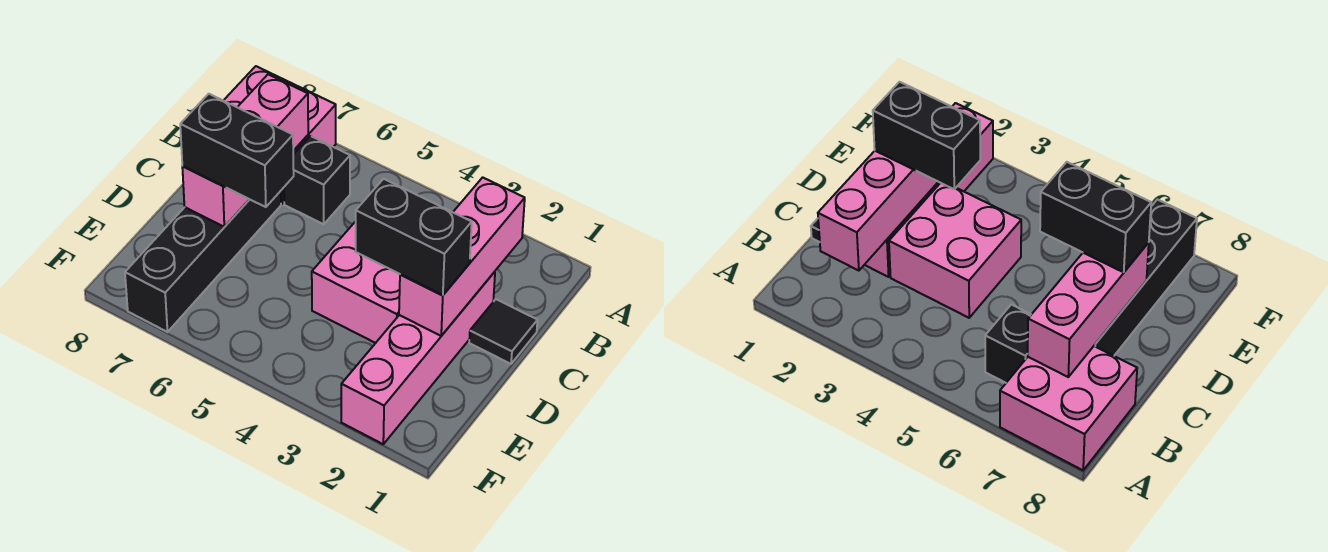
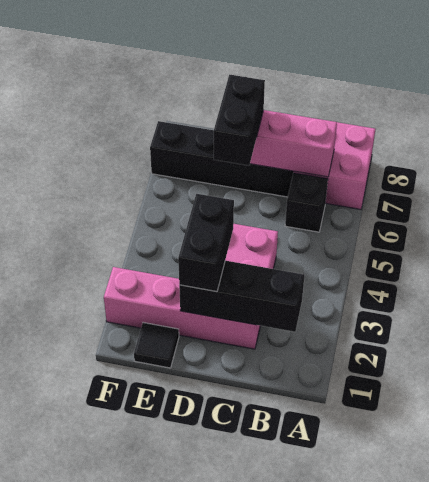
pink brick B2:D2 level 2 -> black brick B2:D2 level 2
black tile C1 level 1 -> black tile E1 level 1

